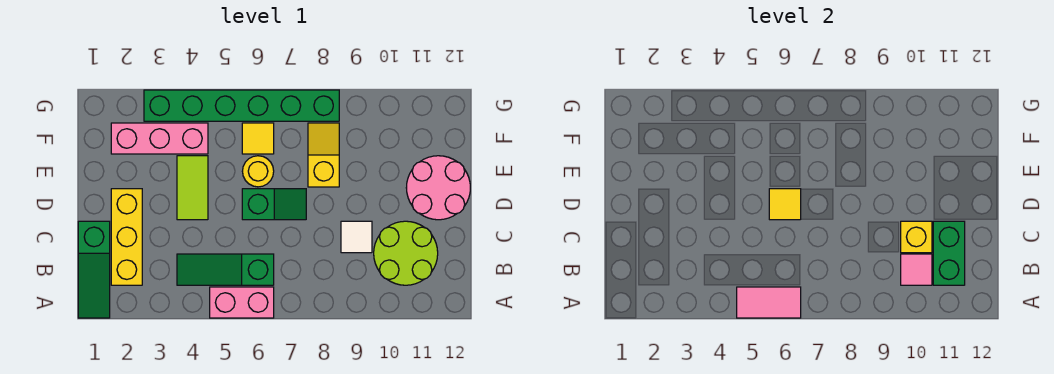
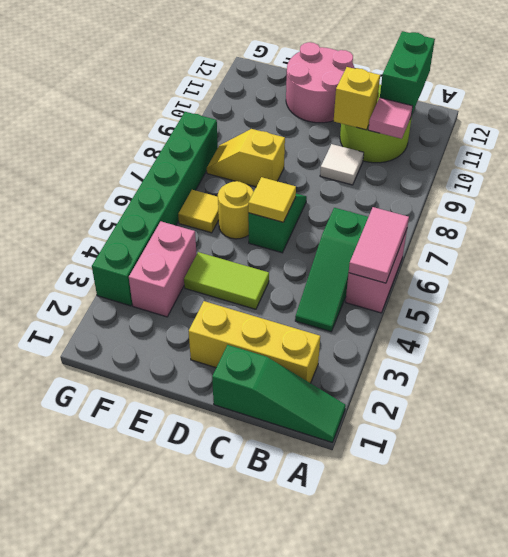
green brick B11:C11 level 2 -> green brick B11:B12 level 2
pink brick F2:F4 level 1 -> pink brick F3:F4 level 1

